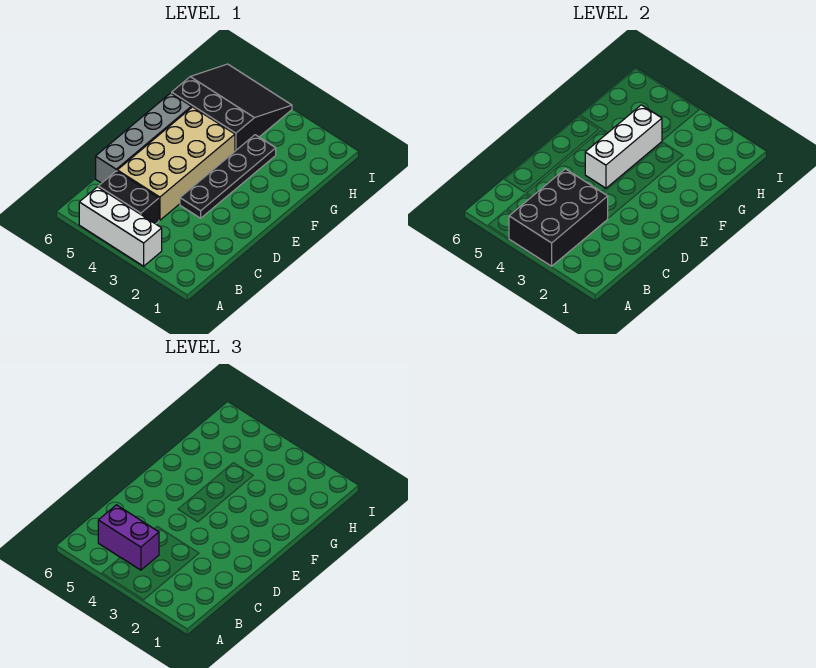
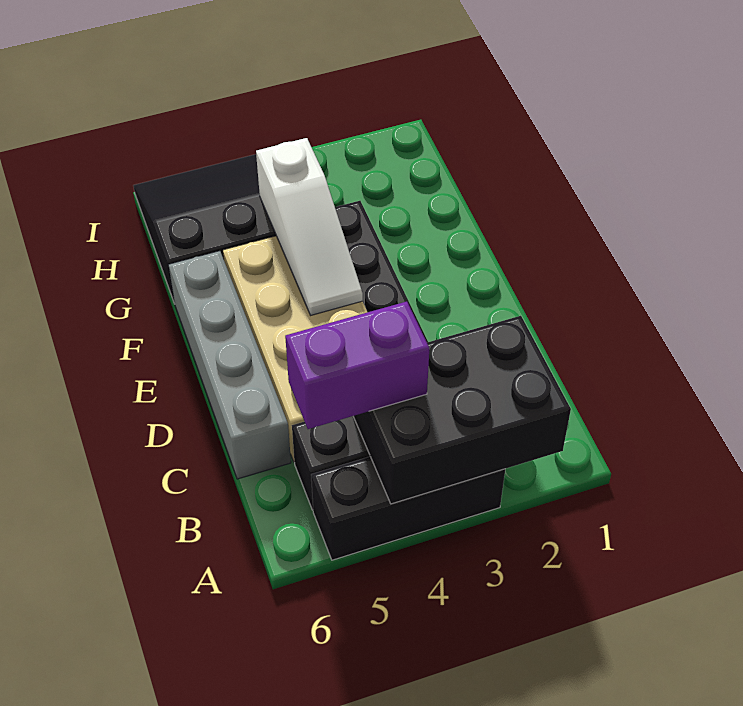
white brick A3:A5 level 1 -> black brick A3:A5 level 1
black brick A3:C4 level 2 -> black brick A2:B4 level 2
white brick E4:G4 level 2 -> white slope E4:G4 level 2 top G

